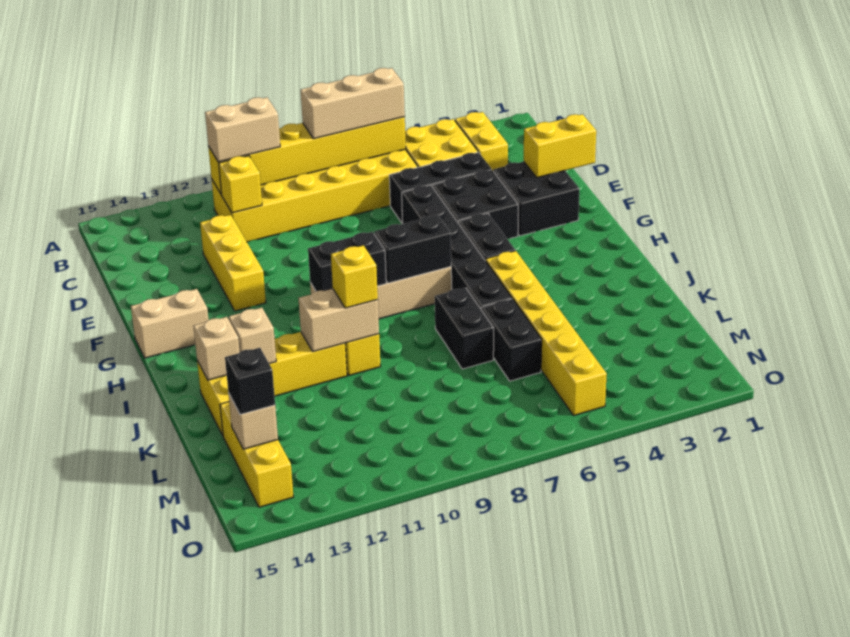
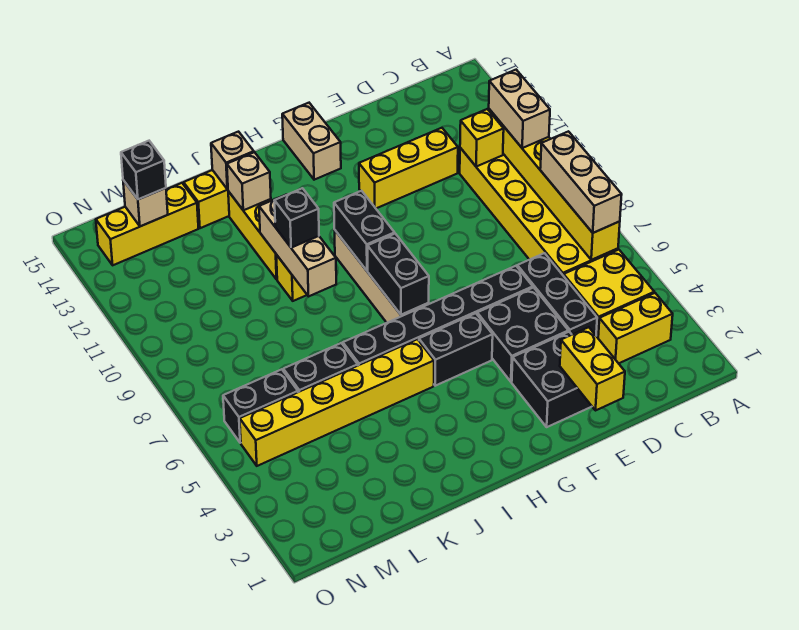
black brick J7:K7 level 1 -> black brick M6:N6 level 1
tan brick J10:J11 level 2 -> tan brick J9:J11 level 2
yellow brick J10 level 3 -> black brick J10 level 3

